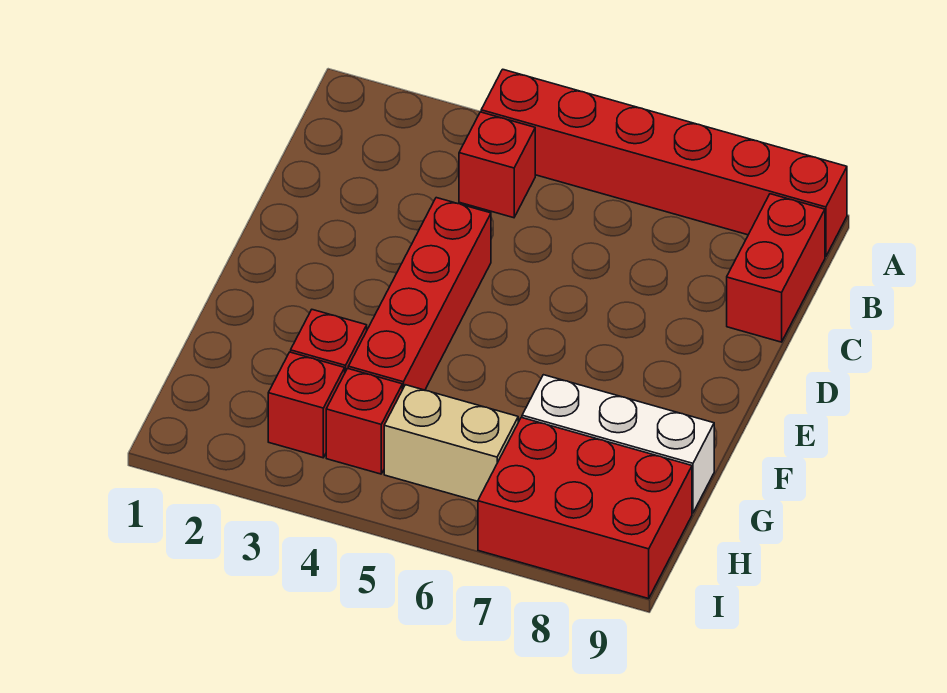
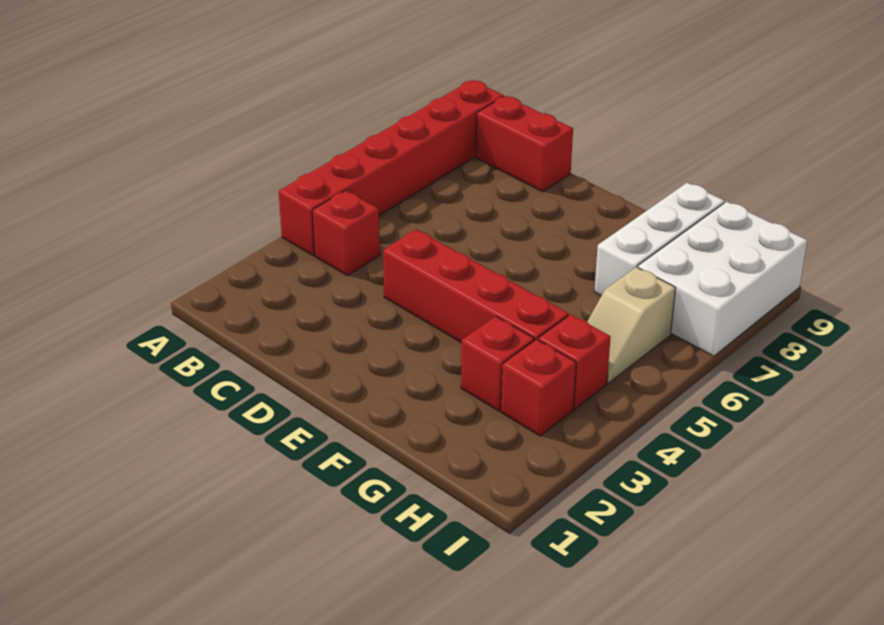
tan brick H5:H6 level 1 -> tan slope H5:H6 level 1 top 6
red brick H7:I9 level 1 -> white brick H7:I9 level 1

